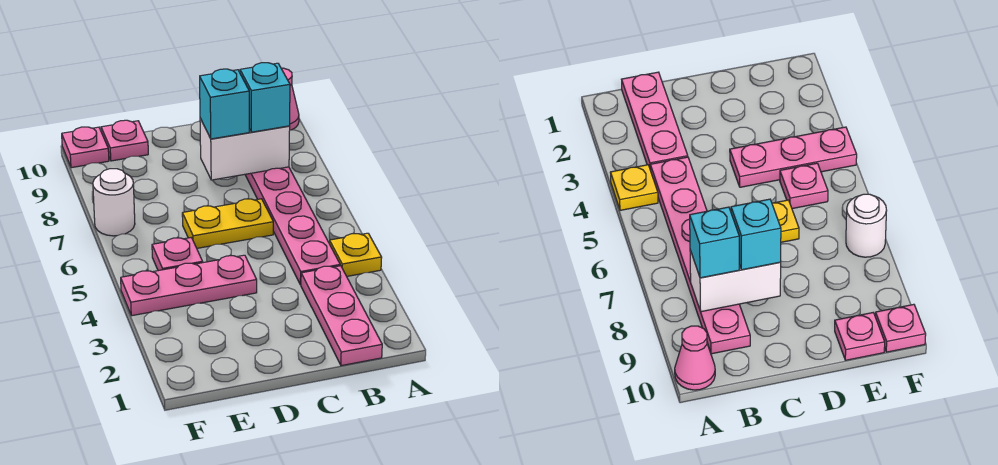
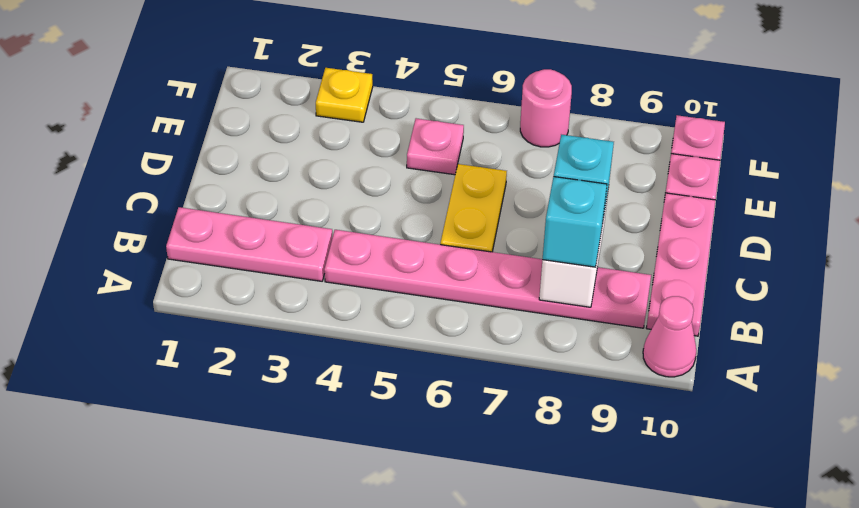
yellow plate A4 level 1 -> yellow plate F3 level 1
pink plate D4:F4 level 1 -> pink plate B10:D10 level 1
white round brick F7 level 1 -> pink round brick F7 level 1

